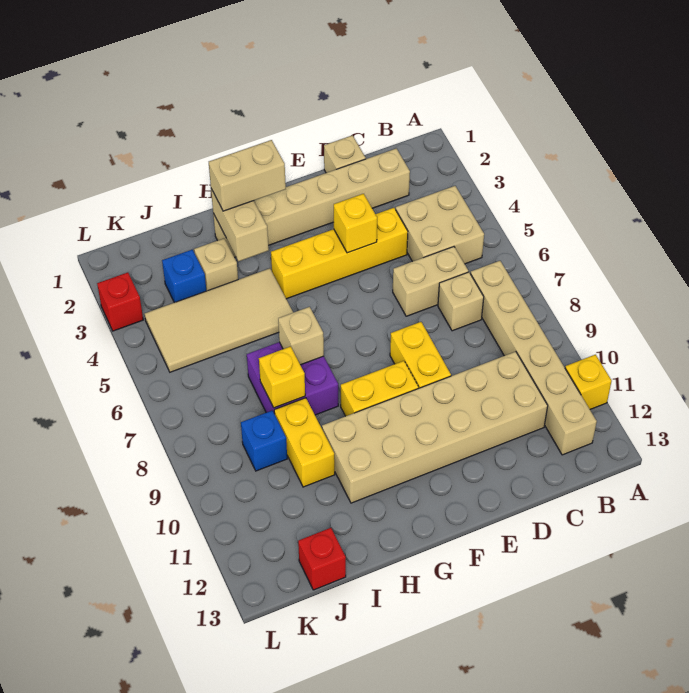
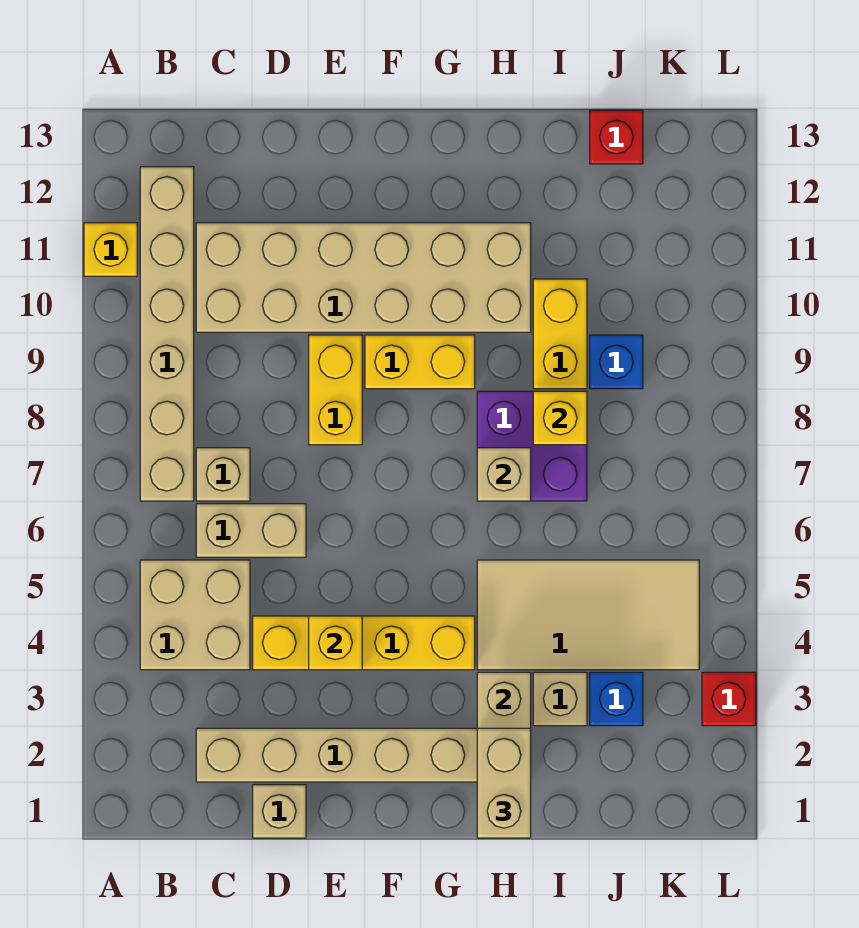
tan brick G2:H2 level 3 -> tan brick H1:H2 level 3

